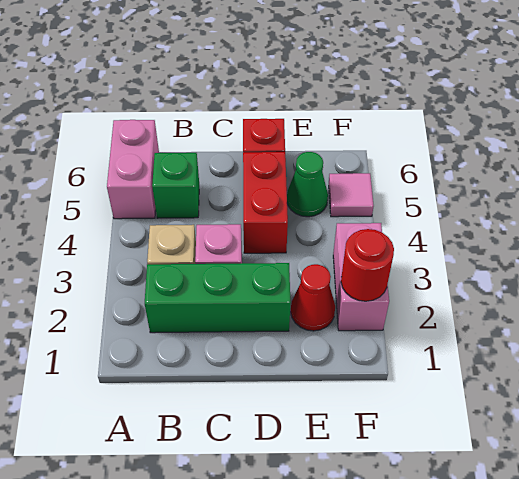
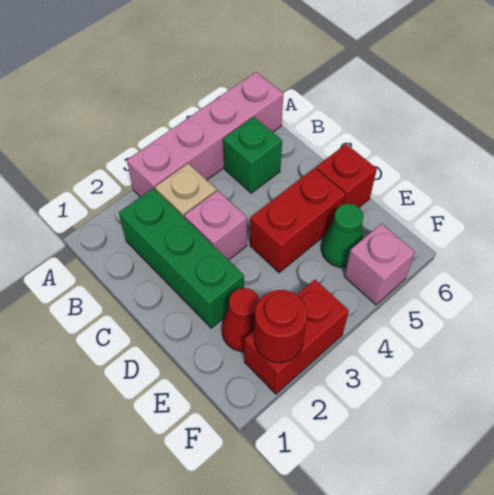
pink brick A5:A6 level 1 -> pink brick A3:A6 level 1
pink brick F2:F3 level 1 -> red brick F2:F3 level 1
pink tile F5 level 1 -> pink brick F5 level 1

